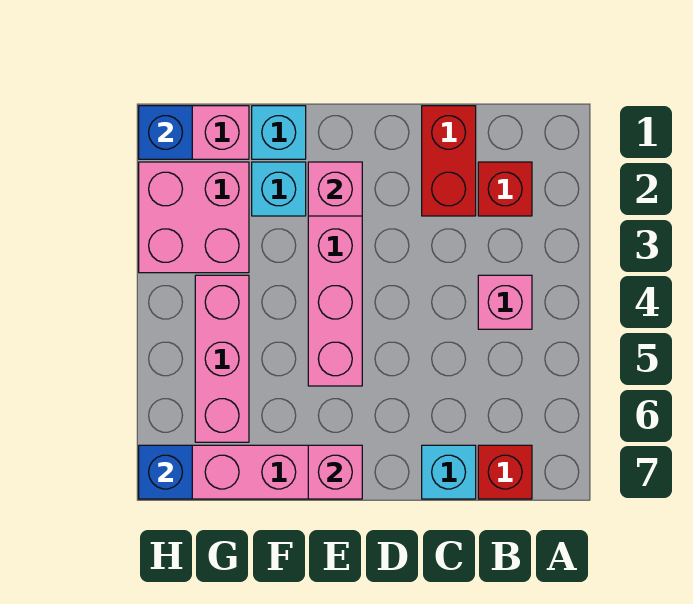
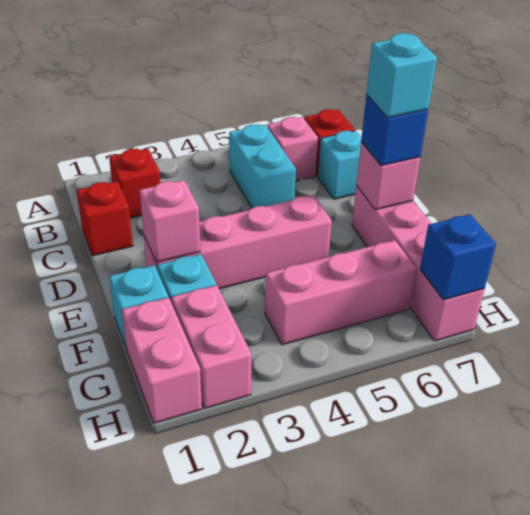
pink brick B4 level 1 -> pink brick B6 level 1
none -> cyan brick B5:C5 level 1
red brick C1:C2 level 1 -> red brick C1 level 1
none -> cyan brick E7 level 4
pink brick G2:H3 level 1 -> pink brick G2:H2 level 1
blue brick H1 level 2 -> blue brick E7 level 3

